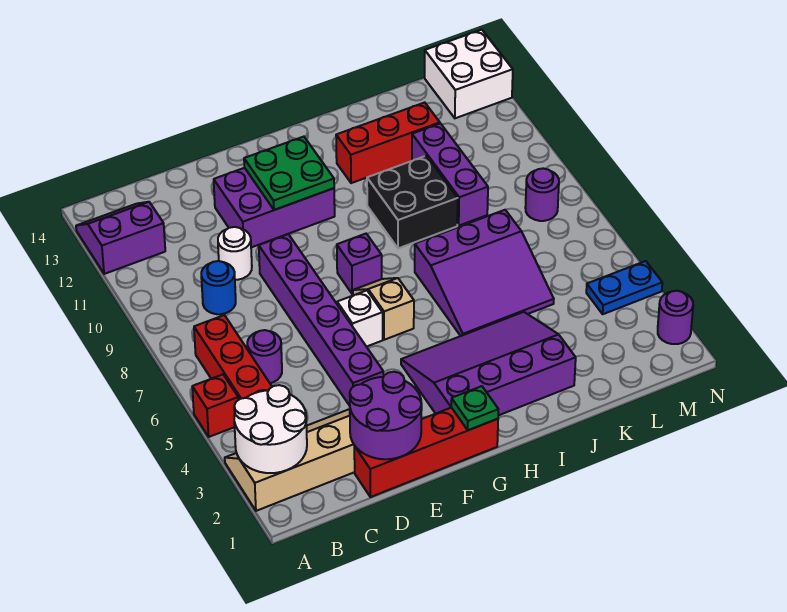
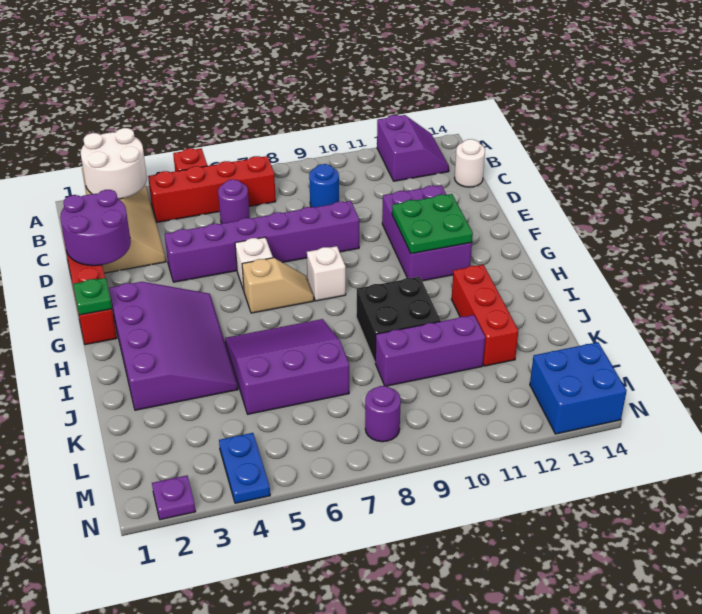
white round brick D10 level 1 -> white round brick C14 level 1
purple brick G8 level 1 -> white brick G8 level 1
purple slope I5:K7 level 1 top 7 -> purple slope I5:K7 level 1 top K
white brick M13:N14 level 1 -> blue brick M13:N14 level 1
purple round brick N2 level 1 -> purple plate N2 level 1

